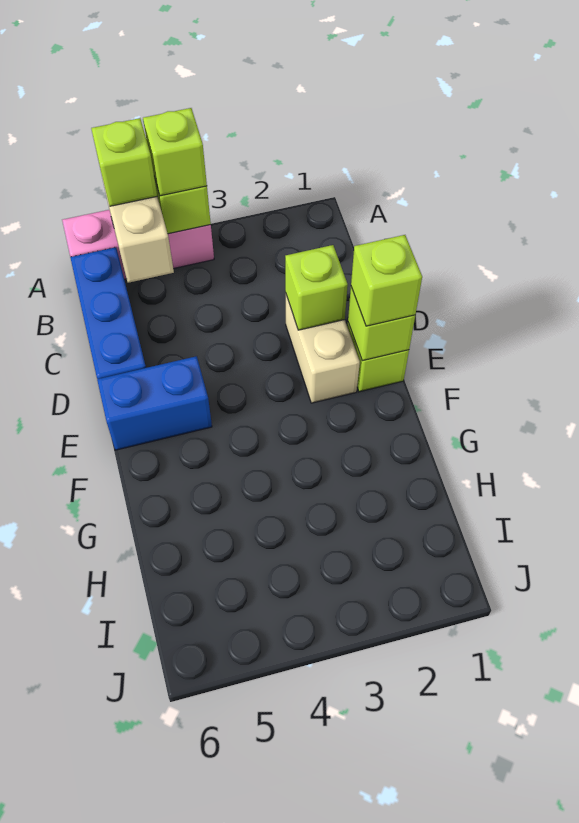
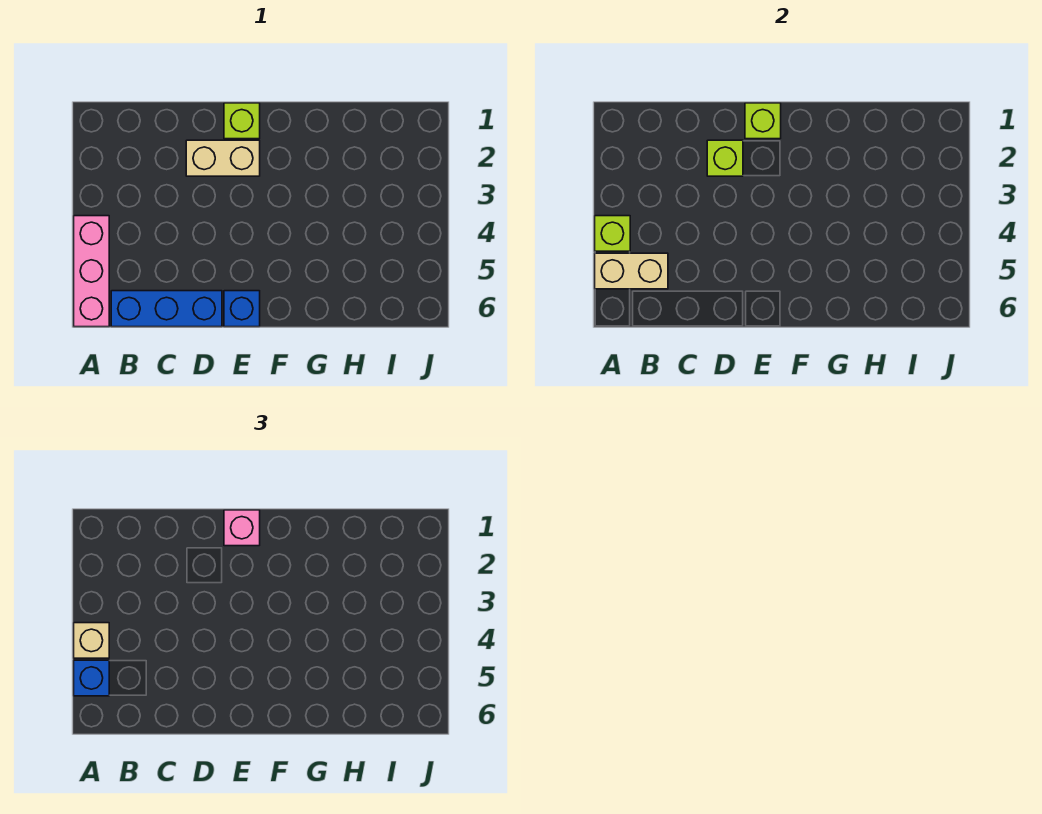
lime brick A4 level 3 -> tan brick A4 level 3
lime brick A5 level 3 -> blue brick A5 level 3
lime brick E1 level 3 -> pink brick E1 level 3
blue brick E5:E6 level 1 -> blue brick E6 level 1

